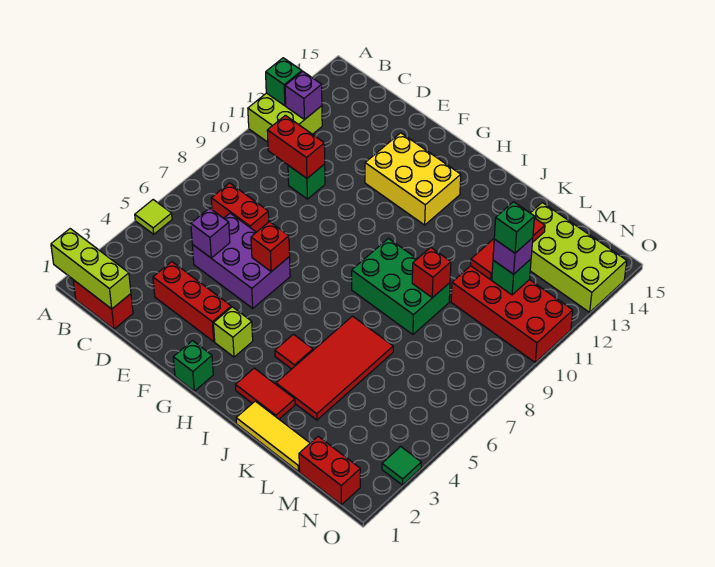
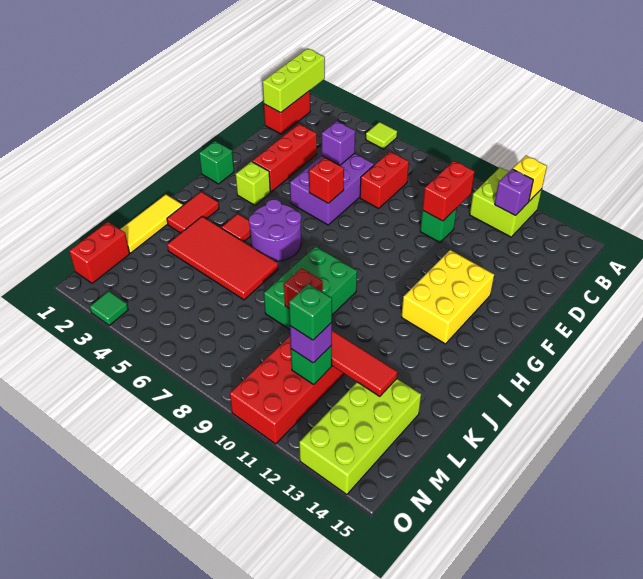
green brick A12 level 2 -> yellow brick A12 level 2
none -> purple round brick H5:I6 level 1

